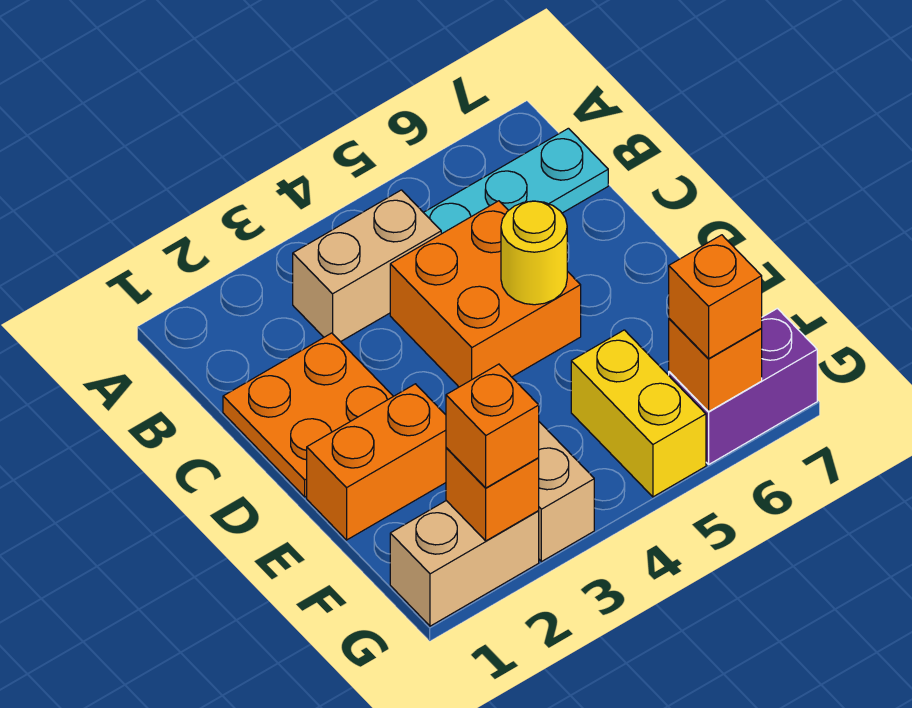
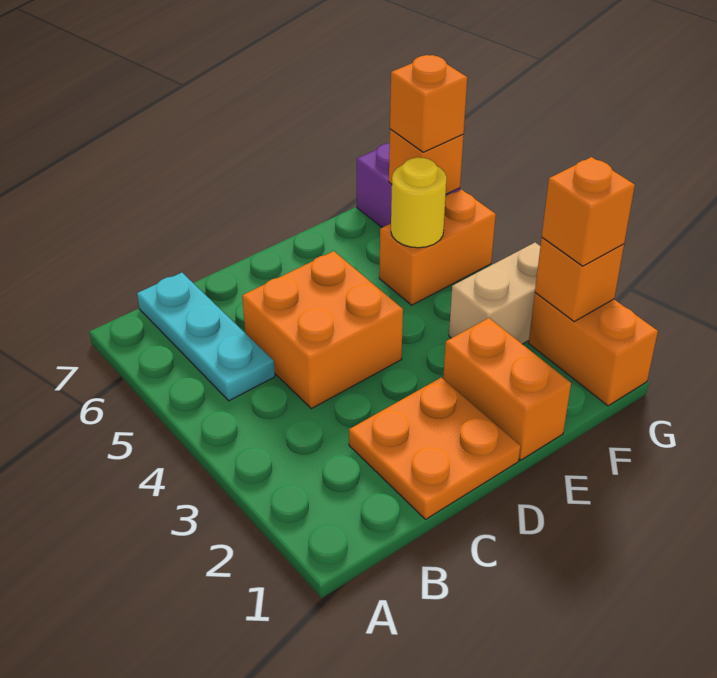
tan brick B3:B4 level 1 -> none
yellow round brick D5 level 2 -> yellow round brick F5 level 2
yellow brick F5:G5 level 1 -> orange brick F5:G5 level 1
tan brick G1:G2 level 1 -> orange brick G1:G2 level 1

